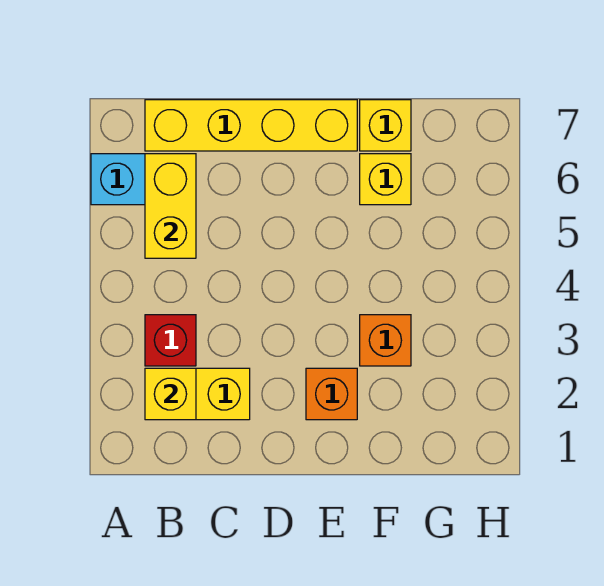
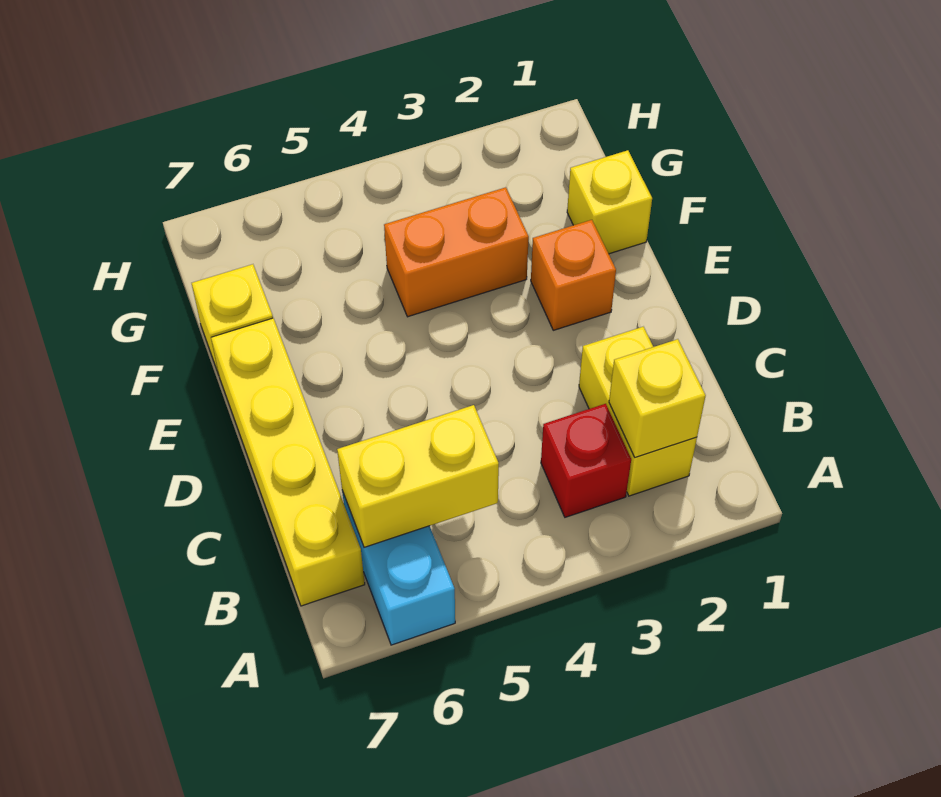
orange brick F3 level 1 -> orange brick F3:F4 level 1
yellow brick F6 level 1 -> yellow brick F1 level 1

